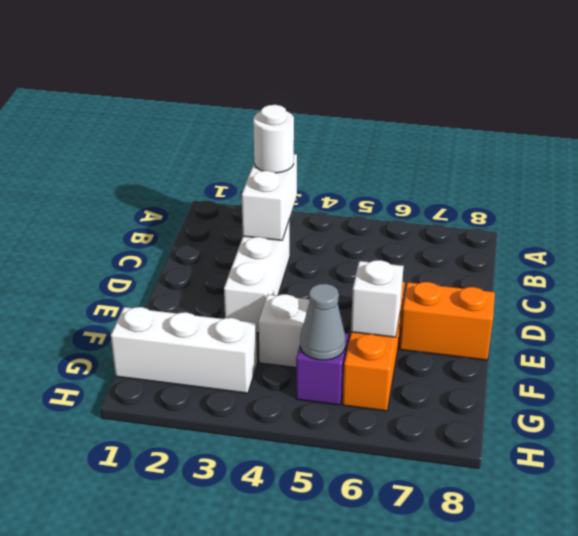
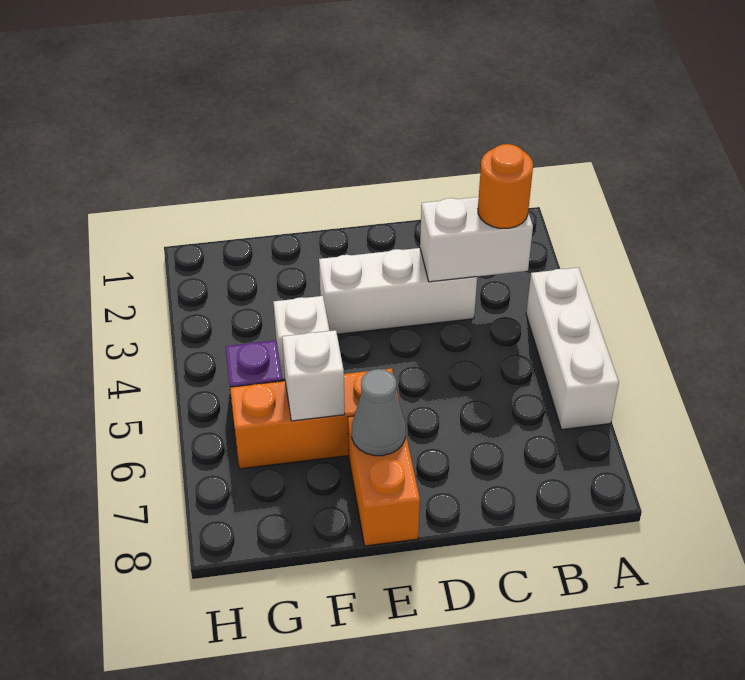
white round brick B3 level 3 -> orange round brick B3 level 3
white brick G1:G3 level 1 -> white brick A4:A6 level 1
grey cone G5 level 2 -> grey cone E7 level 2

